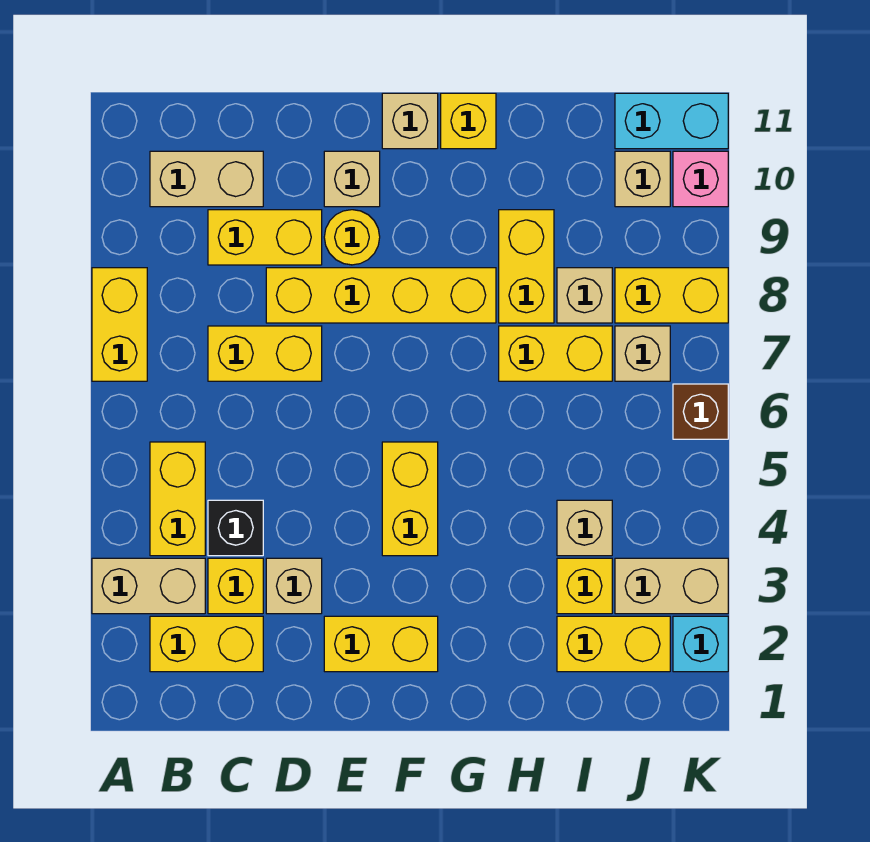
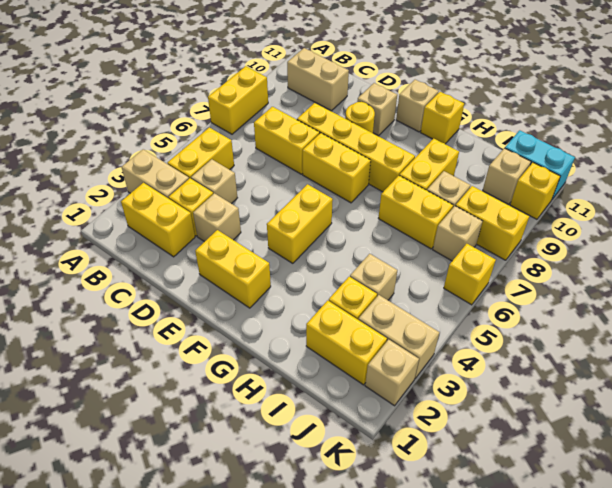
black brick C4 level 1 -> tan brick C4 level 1
yellow brick C9:D9 level 1 -> yellow brick E7:F7 level 1
cyan brick K2 level 1 -> tan brick K2 level 1
brown brick K6 level 1 -> yellow brick K6 level 1
pink brick K10 level 1 -> yellow brick K10 level 1

